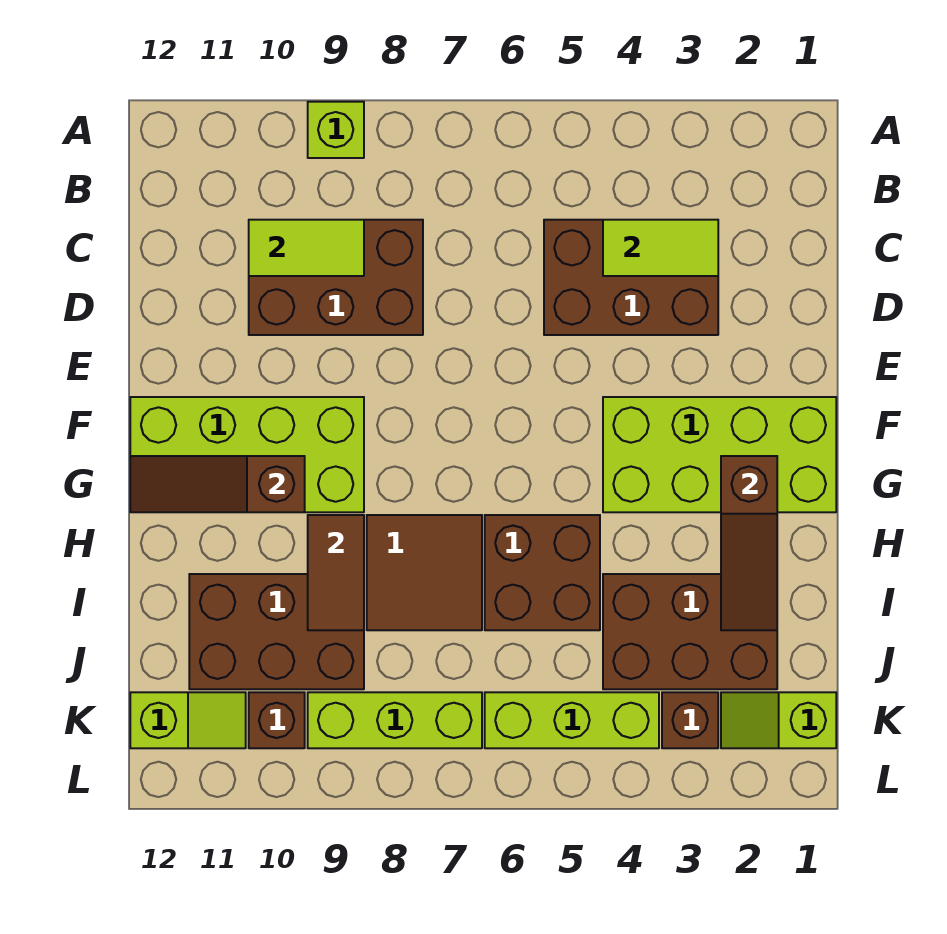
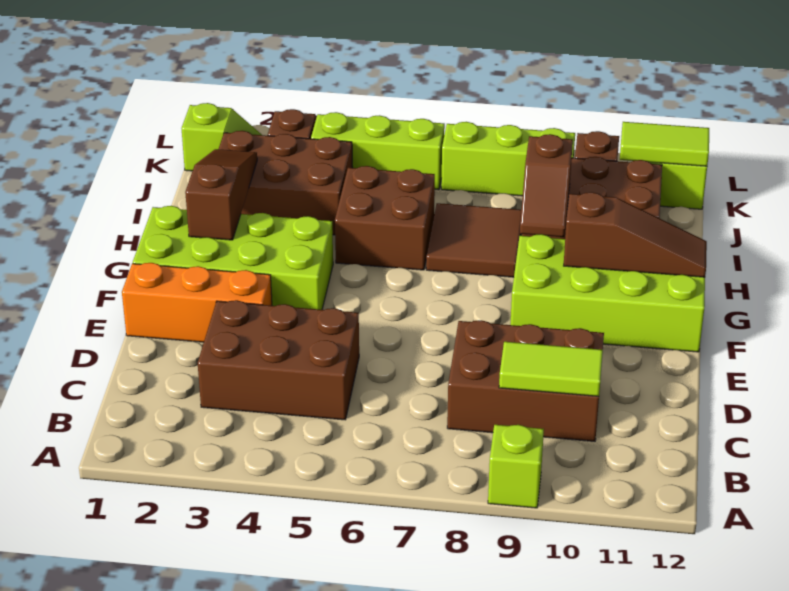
lime tile C3:C4 level 2 -> lime tile K11:K12 level 2
none -> orange brick E1:E3 level 1
brown tile H9:I9 level 2 -> brown slope H9:I9 level 2 top I

